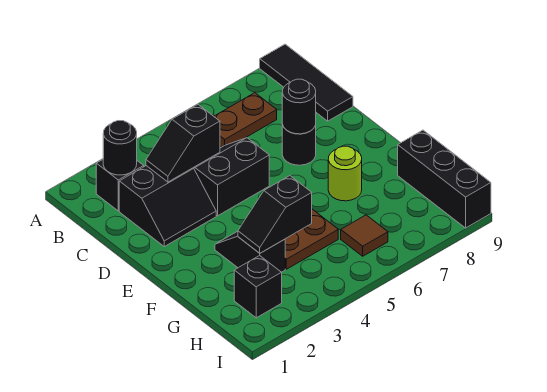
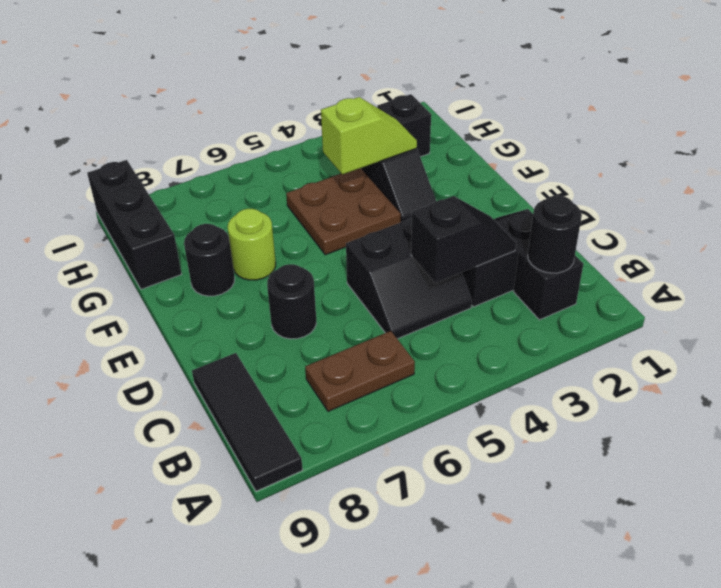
black round brick D7 level 2 -> black round brick F8 level 1
black slope G3:G4 level 2 top 4 -> lime slope G3:G4 level 2 top 4
brown tile H6 level 1 -> none

